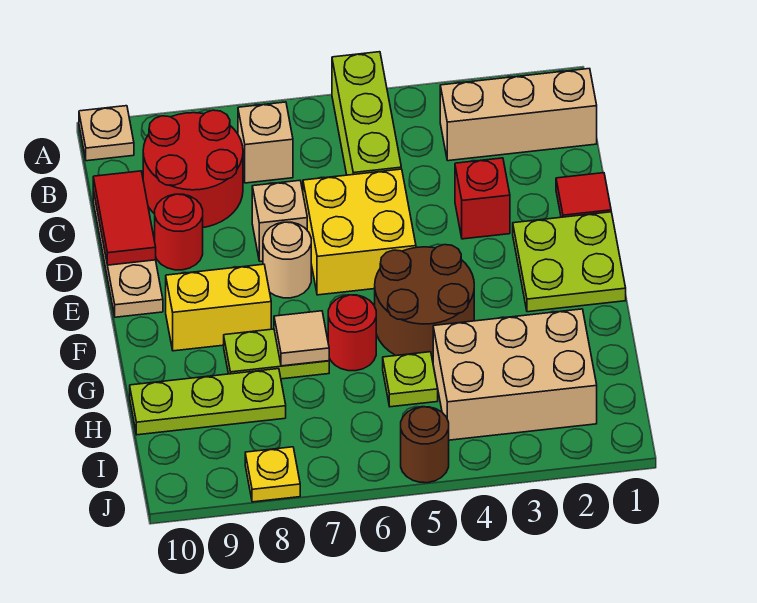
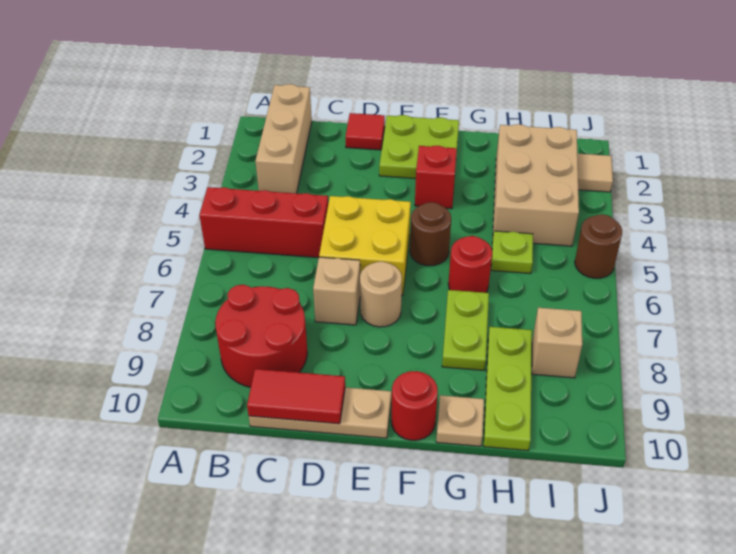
lime brick A5:C5 level 1 -> red brick A5:C5 level 1
tan plate A10 level 1 -> tan plate G10 level 1
tan brick B7 level 1 -> tan brick I8 level 1
red brick D3 level 1 -> red brick F3 level 1
red round brick D9 level 1 -> red round brick F10 level 1
brown round brick F4:G5 level 1 -> brown round brick F5 level 1
yellow brick F8:F9 level 1 -> none
tan tile G7 level 2 -> tan tile J2 level 1
yellow plate J8 level 1 -> none

